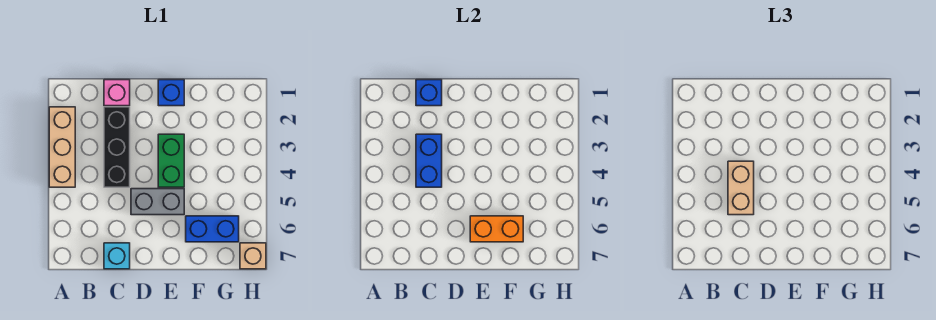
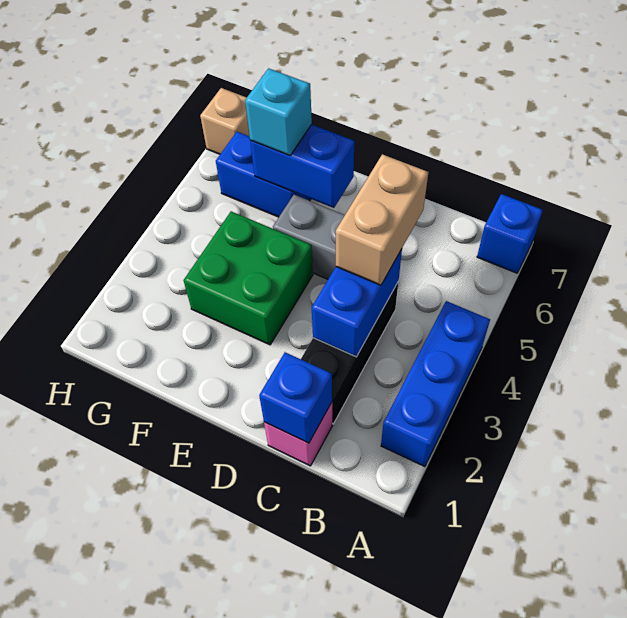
tan brick A2:A4 level 1 -> blue brick A2:A4 level 1
cyan brick C7 level 1 -> cyan brick F6 level 3
blue brick E1 level 1 -> blue brick A7 level 1
green brick E3:E4 level 1 -> green brick E3:F4 level 1
orange brick E6:F6 level 2 -> blue brick E6:F6 level 2

